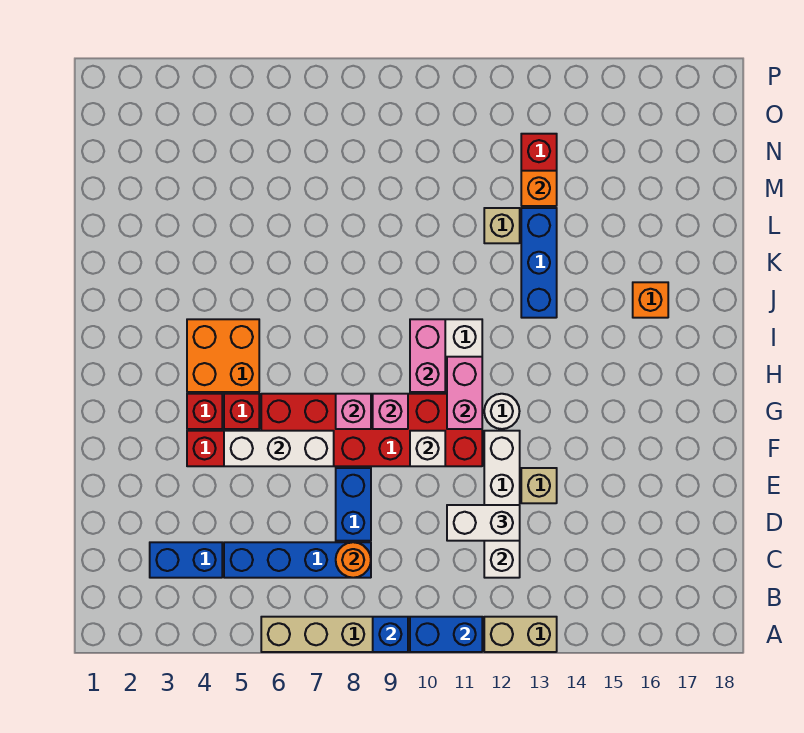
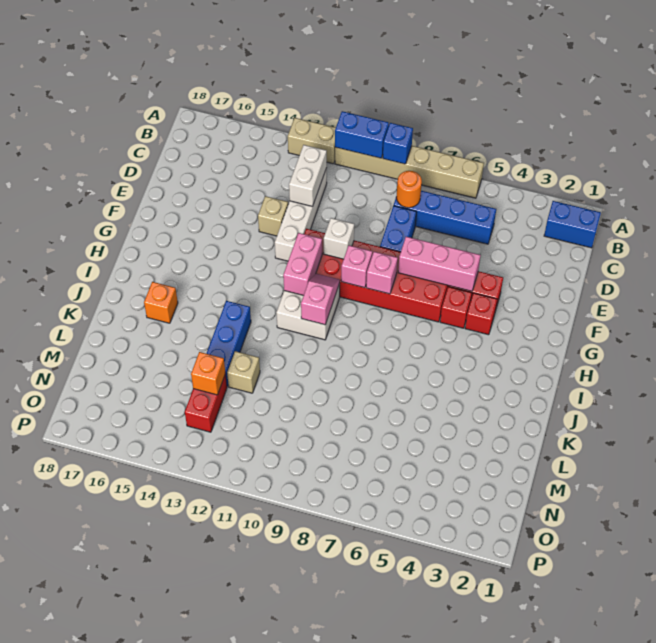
blue brick C3:C4 level 1 -> blue brick B1:B2 level 1
white brick D11:D12 level 3 -> none
white brick F5:F7 level 2 -> pink brick F5:F7 level 2
white round brick G12 level 1 -> none
orange brick H4:I5 level 1 -> none
pink brick H10:I10 level 2 -> pink slope H10:I10 level 2 top I

